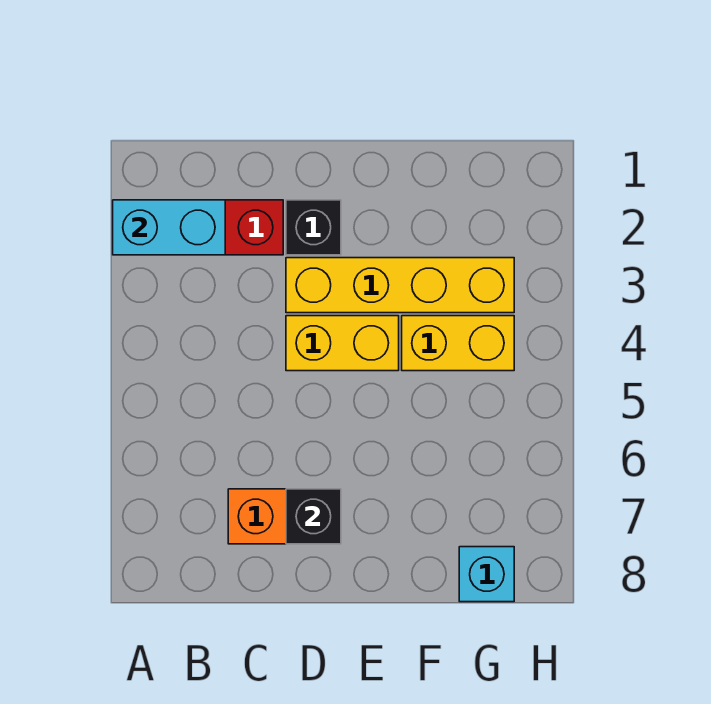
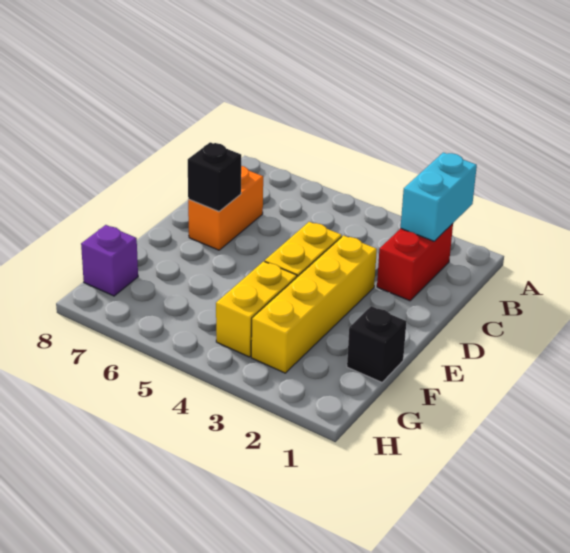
black brick D2 level 1 -> black brick F1 level 1
cyan brick G8 level 1 -> purple brick G8 level 1

